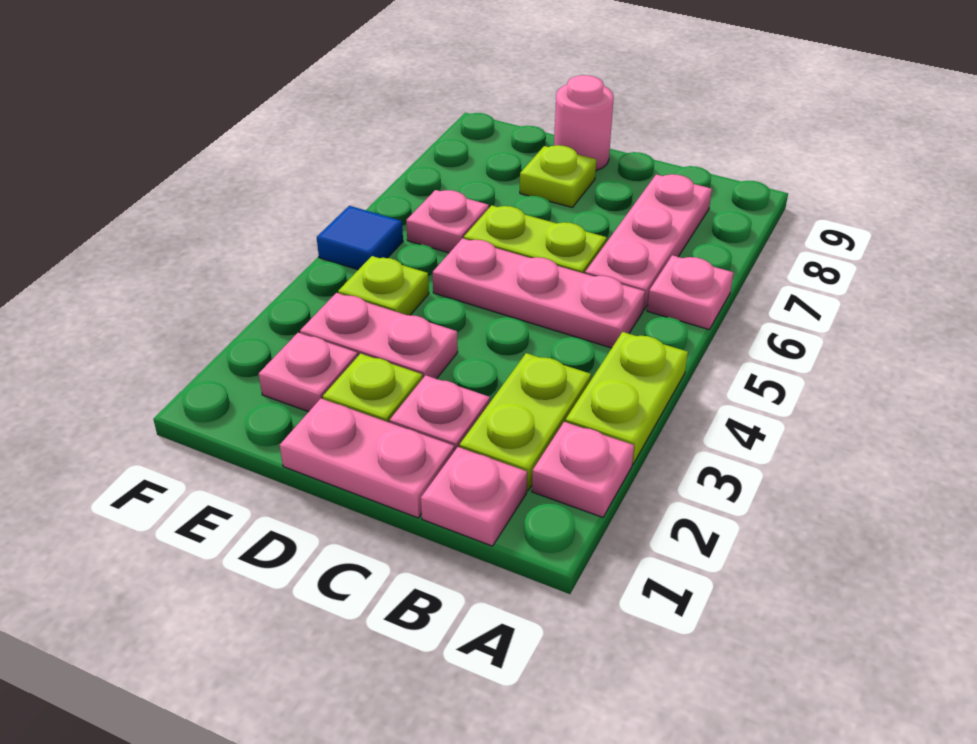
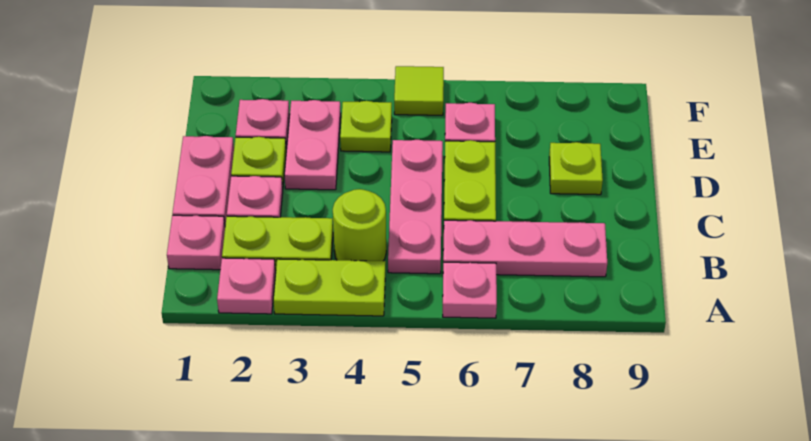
none -> lime round brick B4 level 1
pink round brick D9 level 1 -> none
blue tile F5 level 1 -> lime tile F5 level 1

